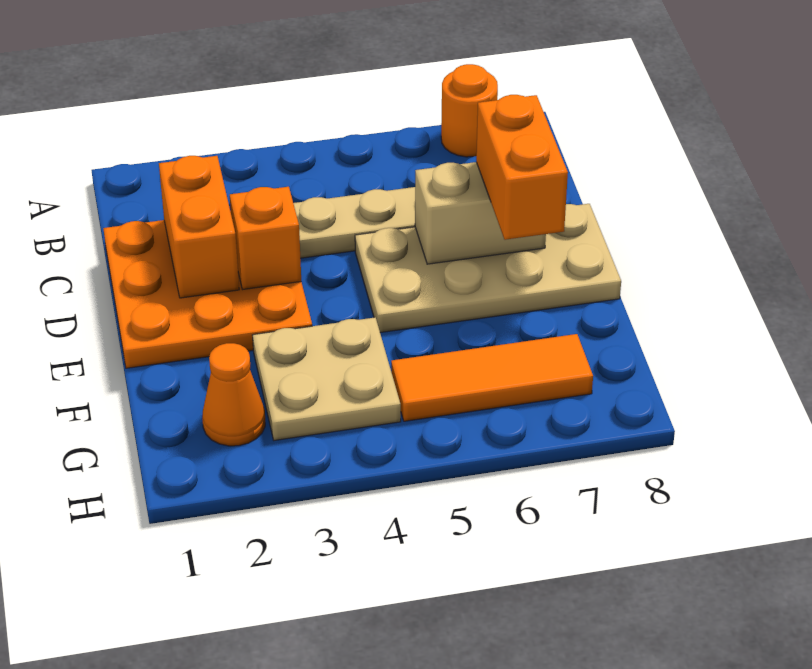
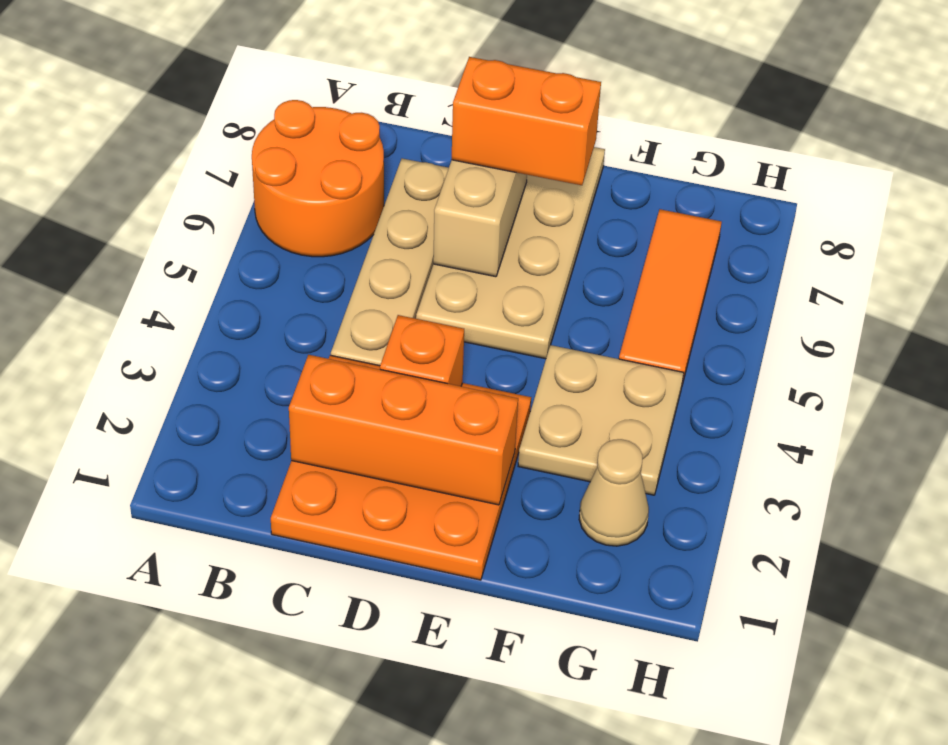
orange round brick A7 level 1 -> orange round brick A6:B7 level 1
orange brick C2:D2 level 2 -> orange brick C2:E2 level 2
orange cone G2 level 1 -> tan cone G2 level 1

